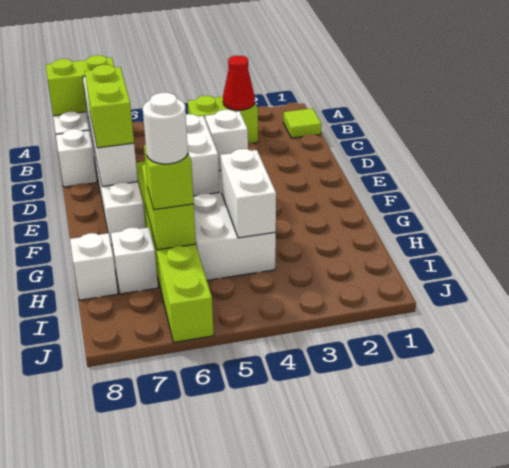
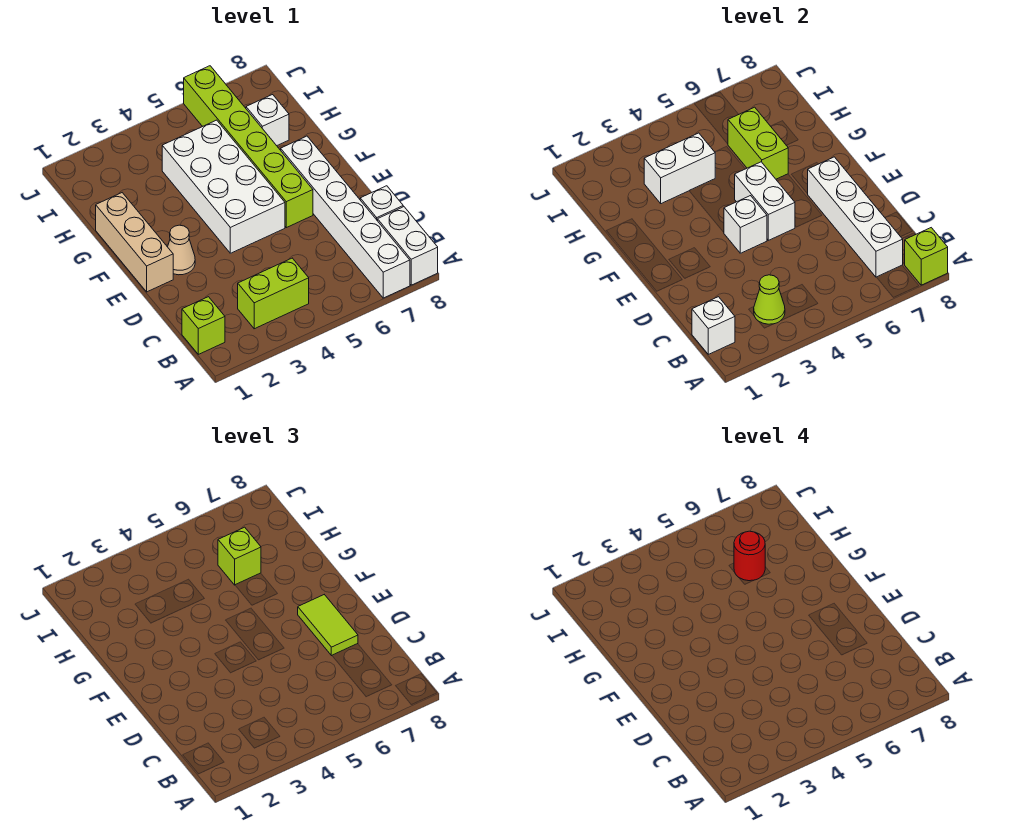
lime brick A7:A8 level 2 -> lime brick A8 level 2
lime tile B1 level 1 -> lime brick B1 level 1
red cone B3 level 2 -> lime cone B3 level 2
lime brick D7:E7 level 3 -> lime tile D7:E7 level 3
none -> tan brick E1:G1 level 1
none -> tan cone E2 level 1
white brick G4:H4 level 2 -> white brick H3:H4 level 2
white round brick H6 level 4 -> red round brick H6 level 4
white brick H8 level 1 -> white brick B1 level 2

